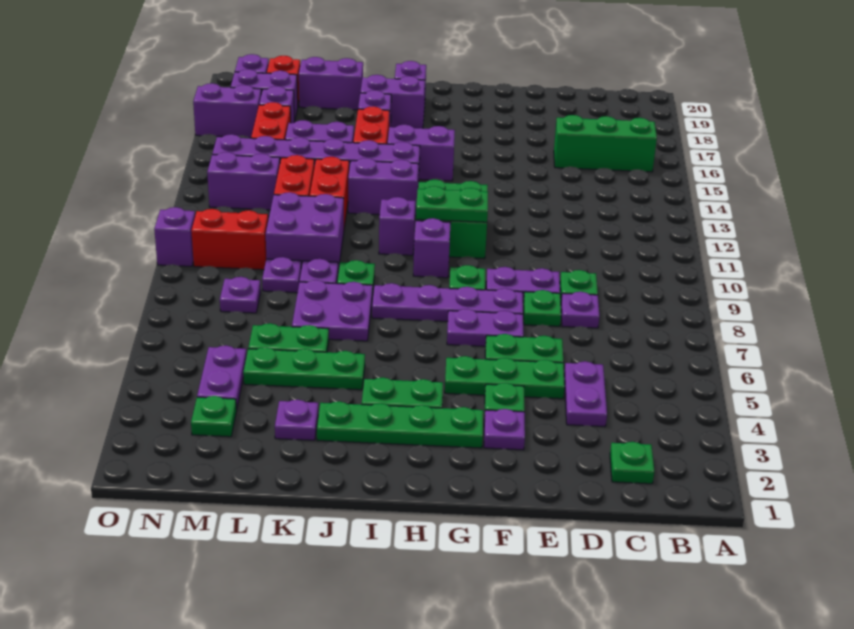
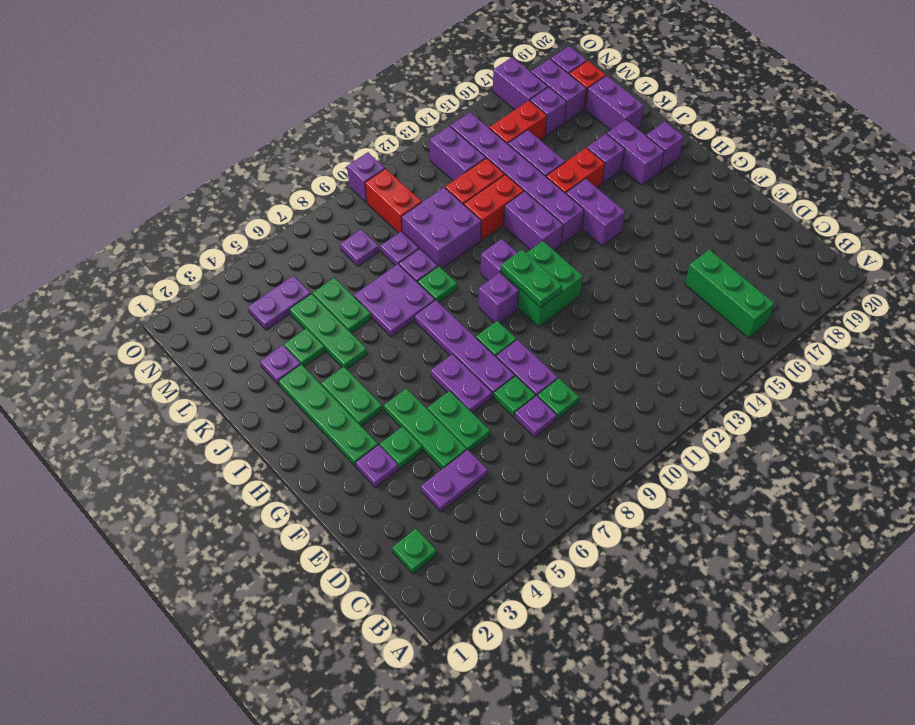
green plate M3 level 1 -> green plate K4 level 1

